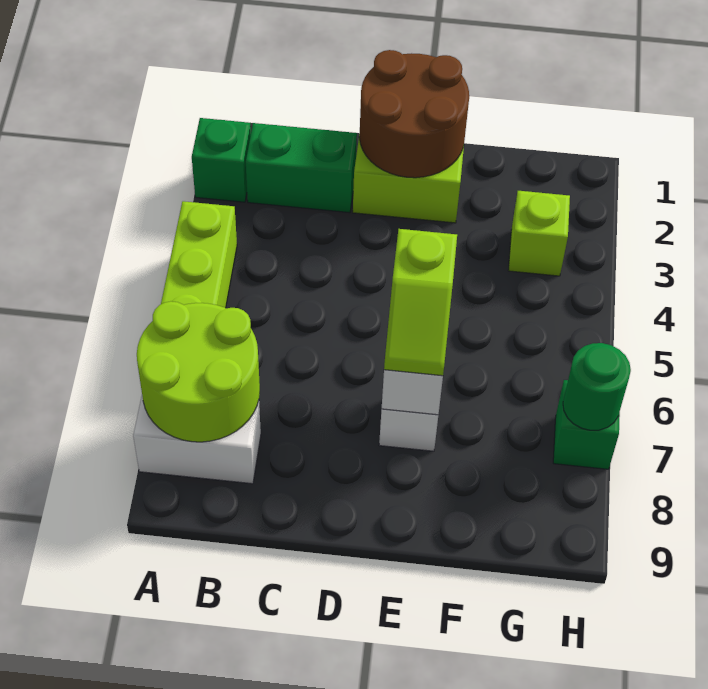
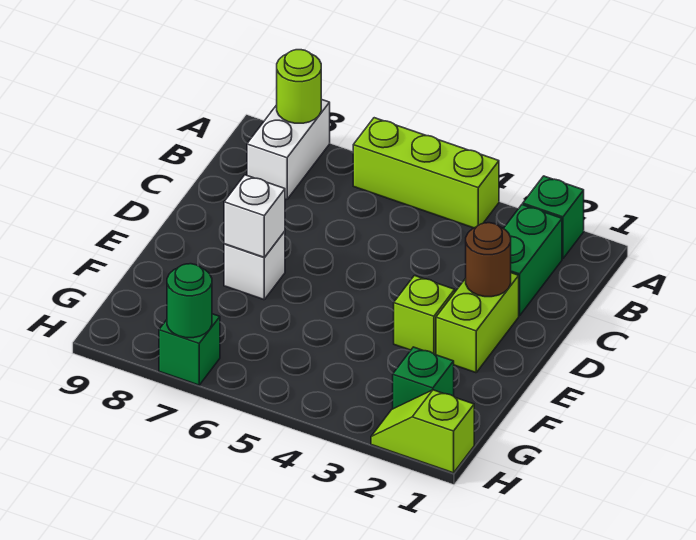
lime round brick A7:B8 level 2 -> lime round brick A8 level 2
brown round brick D1:E2 level 2 -> brown round brick D2 level 2
lime slope E6:E7 level 3 top 6 -> lime slope H1:H2 level 1 top 1
none -> green brick G2 level 1
lime brick G3 level 1 -> lime brick E3 level 1

